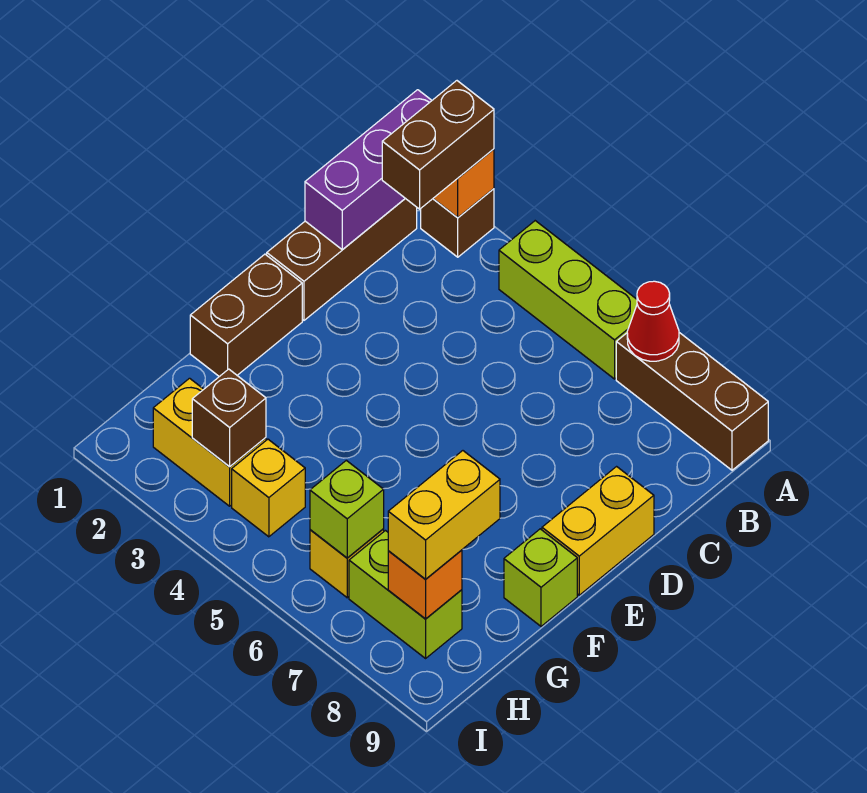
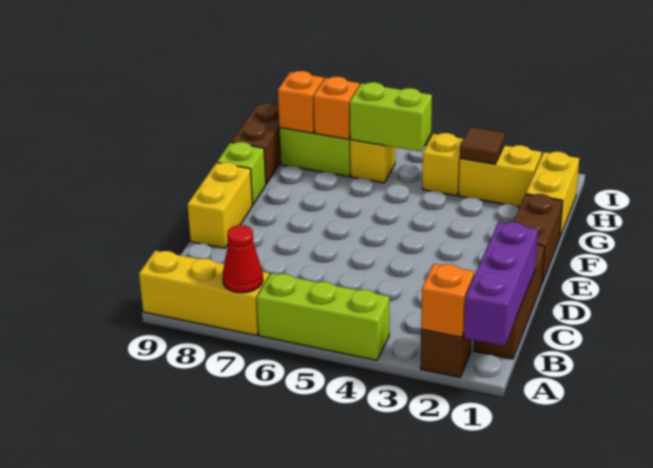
brown brick A2:B2 level 3 -> brown brick G9:H9 level 1
brown brick A7:A9 level 1 -> yellow brick A7:A9 level 1
yellow brick G8:H8 level 3 -> yellow brick G1:H1 level 1
brown brick H3 level 2 -> brown tile H3 level 2
lime brick H6 level 2 -> lime brick H5:H6 level 2
none -> orange brick H7 level 2

